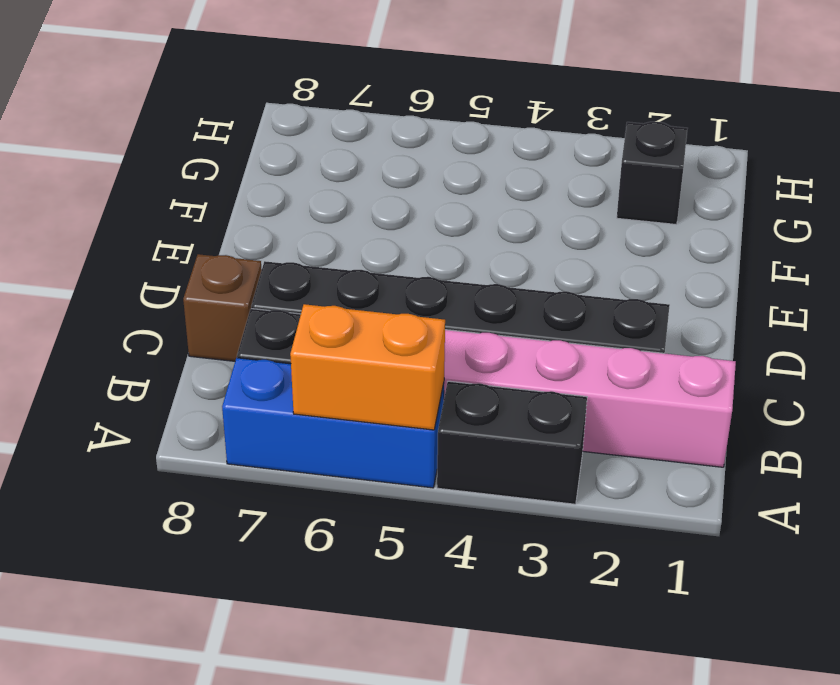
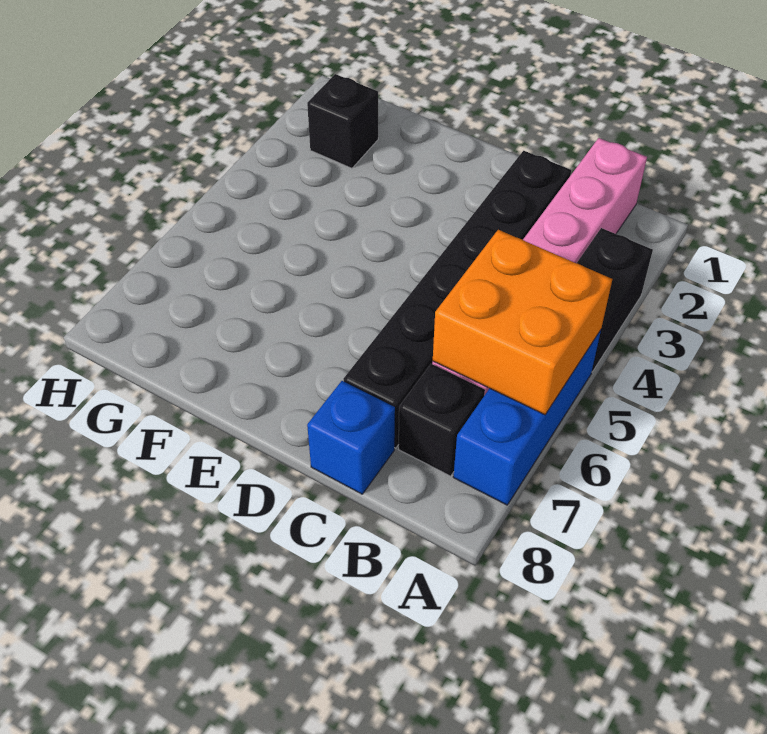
orange brick A5:A6 level 2 -> orange brick A5:B6 level 2
brown brick C8 level 1 -> blue brick C8 level 1

